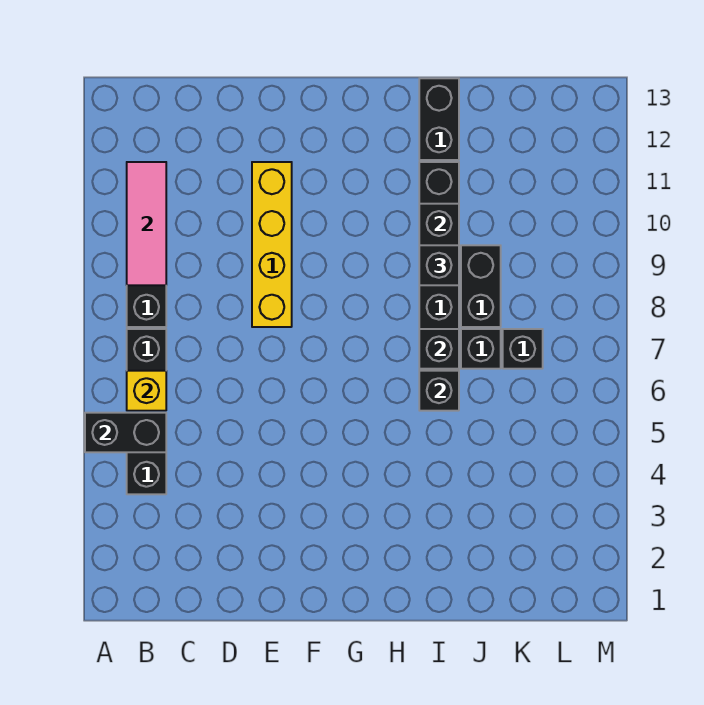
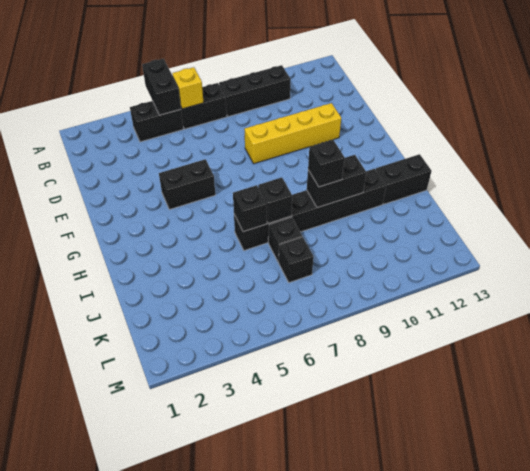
pink tile B9:B11 level 2 -> none
black brick J8:J9 level 1 -> black brick F4:F5 level 1

